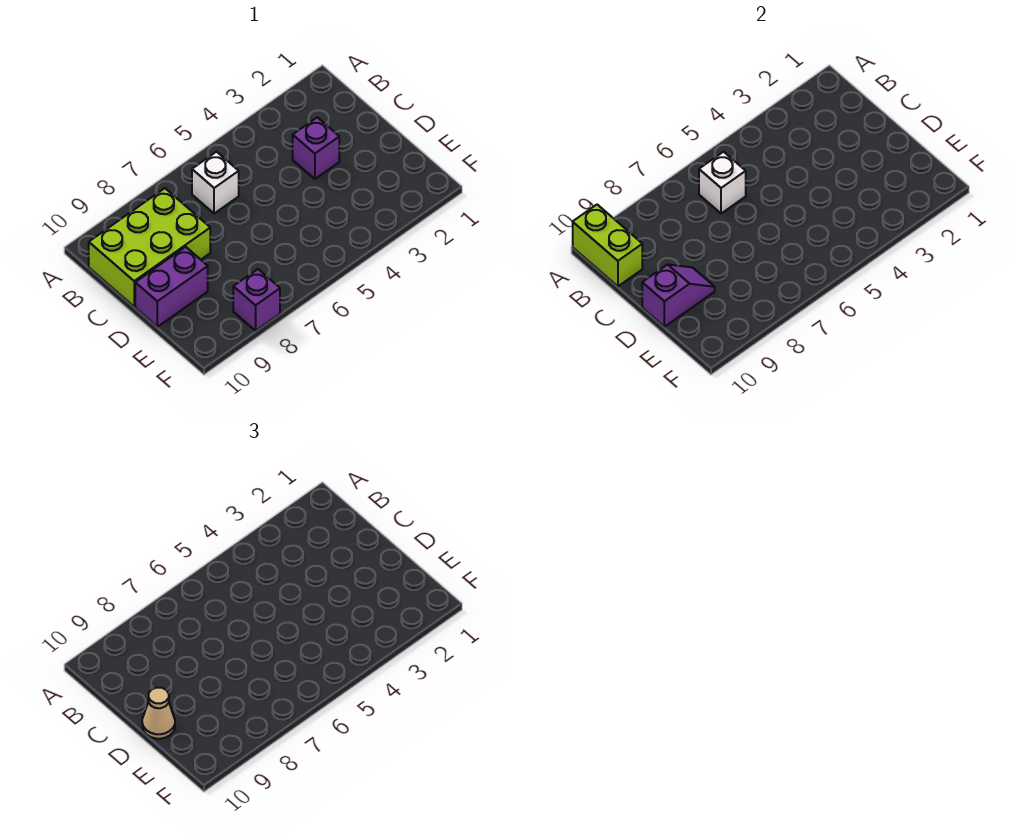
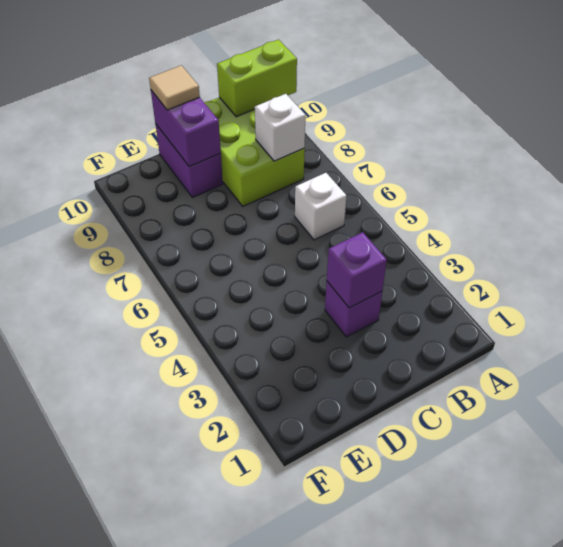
white brick B6 level 2 -> white brick B8 level 2
purple slope D9:D10 level 2 top 10 -> purple brick D9:D10 level 2
tan cone D10 level 3 -> tan tile D10 level 3
purple brick F8 level 1 -> purple brick C3 level 2

